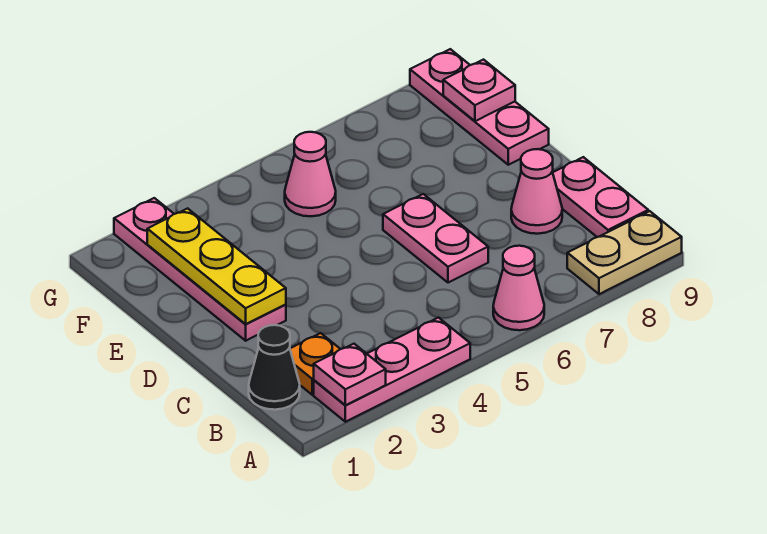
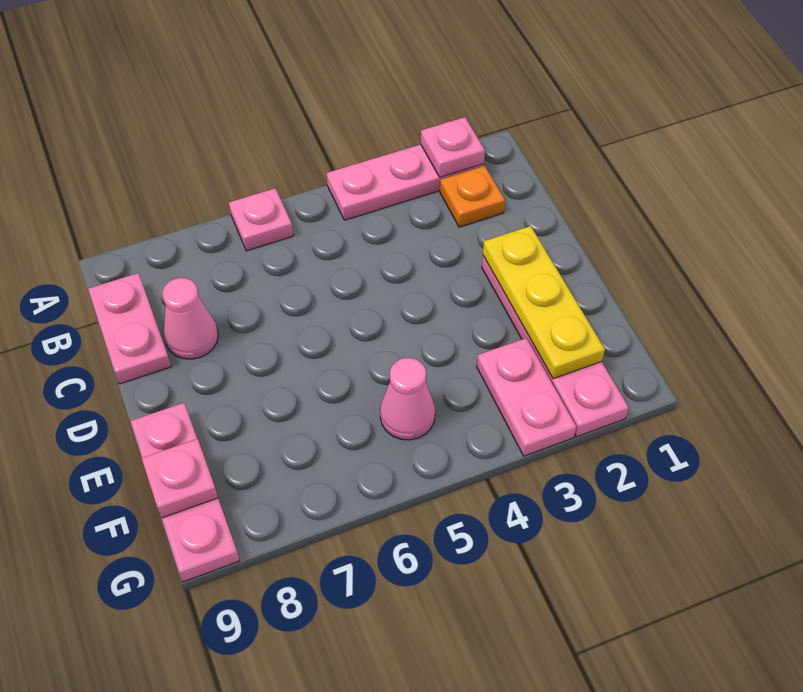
pink cone A6 level 1 -> pink plate A6 level 1
tan plate A8:A9 level 1 -> none
black cone B1 level 1 -> none
pink plate C6:D6 level 1 -> pink plate F3:G3 level 1

